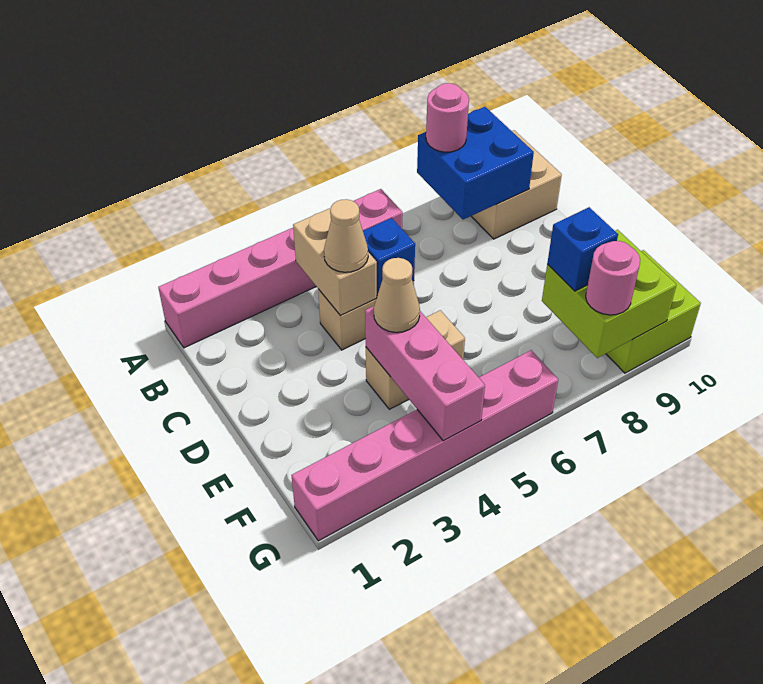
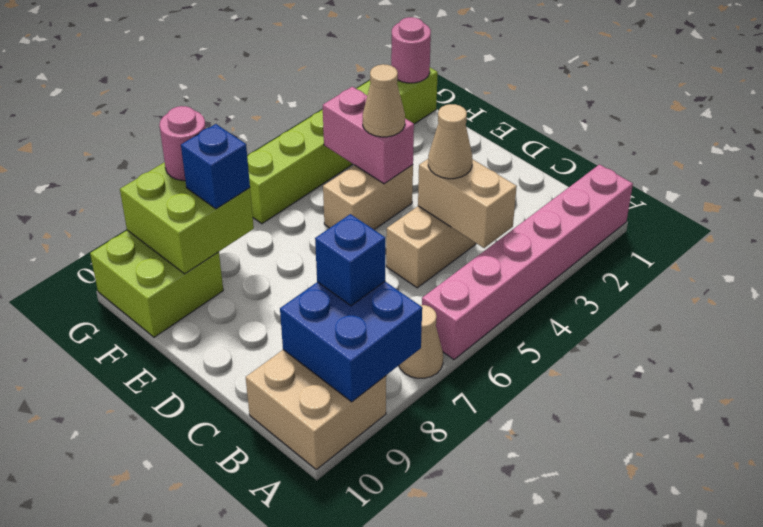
none -> tan cone A7 level 1
pink round brick A8 level 3 -> pink round brick G1 level 2
blue brick C5 level 2 -> blue brick B8 level 3
pink brick E4:G4 level 2 -> pink brick E4:F4 level 2
pink brick G1:G6 level 1 -> lime brick G1:G6 level 1

